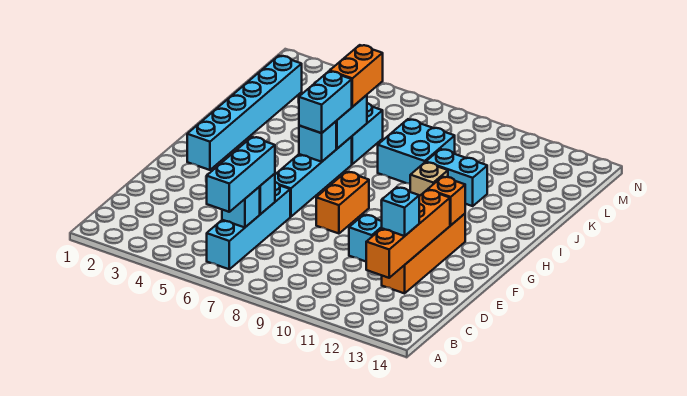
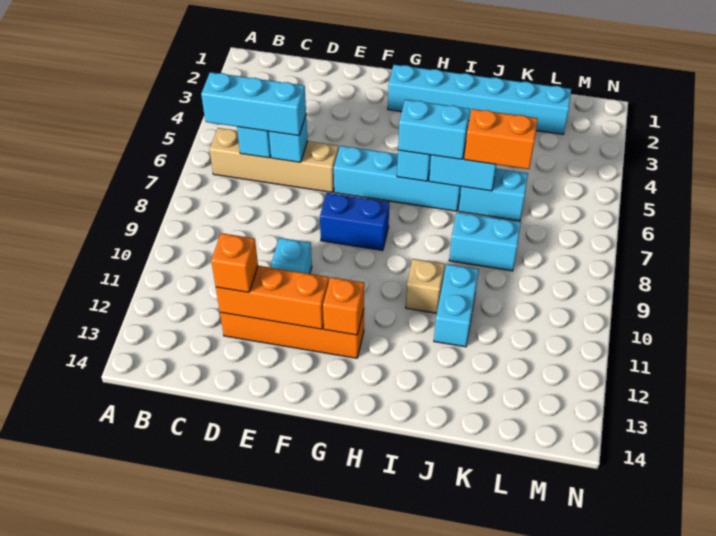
cyan brick B6:E6 level 1 -> tan brick B6:E6 level 1
orange brick C12:F12 level 2 -> orange brick D12:F12 level 2
cyan brick D12 level 3 -> orange brick D12 level 3
orange brick F8:G8 level 1 -> blue brick F8:G8 level 1
cyan brick J8:K9 level 1 -> cyan brick J8:K8 level 1

